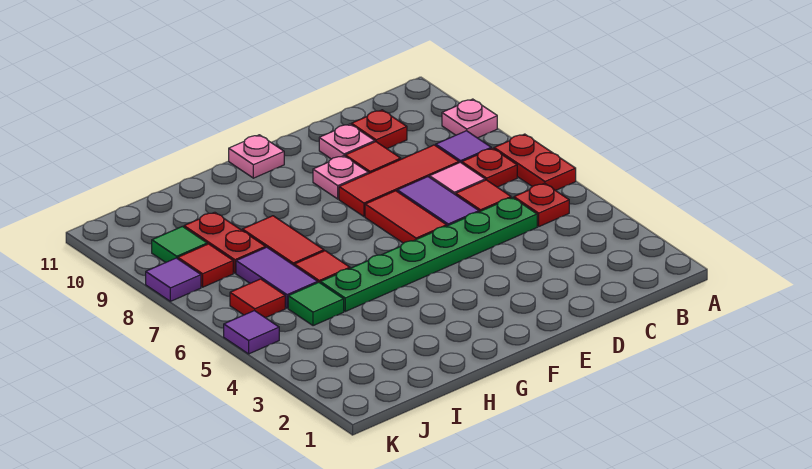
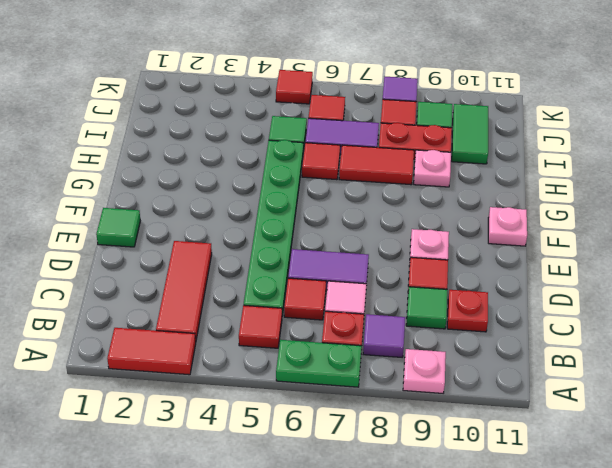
red plate A6:A7 level 1 -> green plate A6:A7 level 1
red plate B5 level 1 -> red tile B5 level 1
red tile C8:E8 level 1 -> red tile B3:D3 level 1
none -> green tile C9 level 1
pink plate D10 level 1 -> pink plate H9 level 1
none -> green tile E1 level 1
red tile E6:E7 level 1 -> red tile A2:A3 level 1
none -> green tile I10:J10 level 1
purple tile K5 level 1 -> red tile K5 level 1

